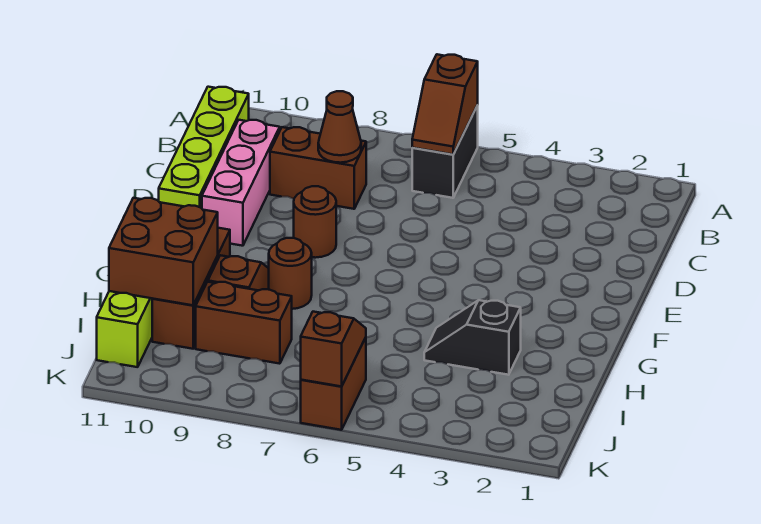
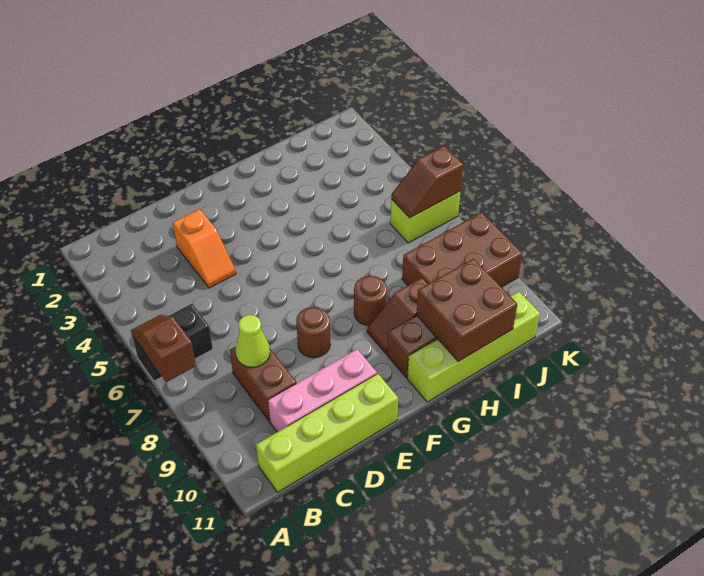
brown slope A6:B6 level 2 top A -> brown slope A6:A7 level 2 top 7
brown cone C8 level 2 -> lime cone C8 level 2
none -> orange slope D3:D4 level 1 top 3
black slope H3:H4 level 1 top 3 -> none
brown brick I8:I9 level 1 -> brown brick I8:K9 level 1
brown brick J6:K6 level 1 -> lime brick J6:K6 level 1

